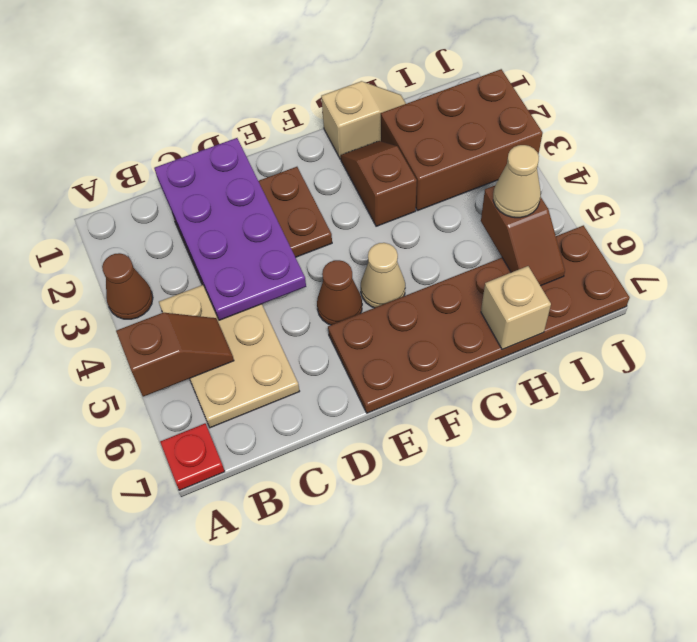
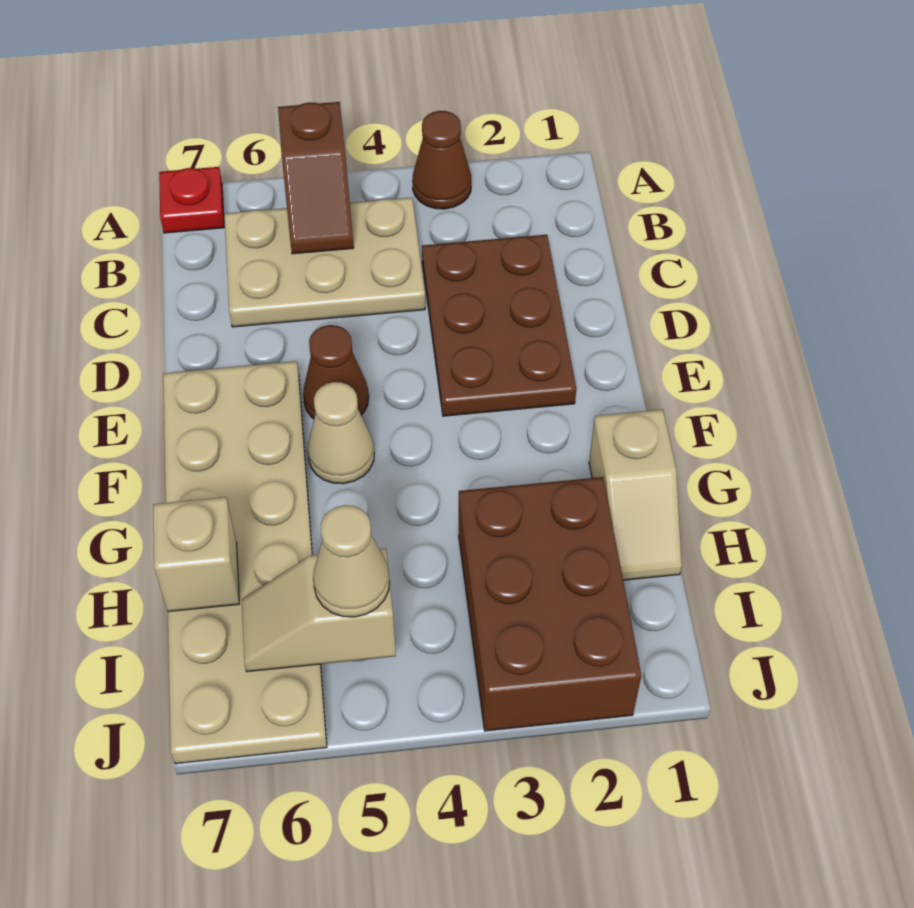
purple plate C1:D4 level 2 -> none
brown plate E6:J7 level 1 -> tan plate E6:J7 level 1
brown slope G2:G3 level 1 top 3 -> none
brown slope I5:I6 level 2 top 5 -> tan slope I5:I6 level 2 top 5

